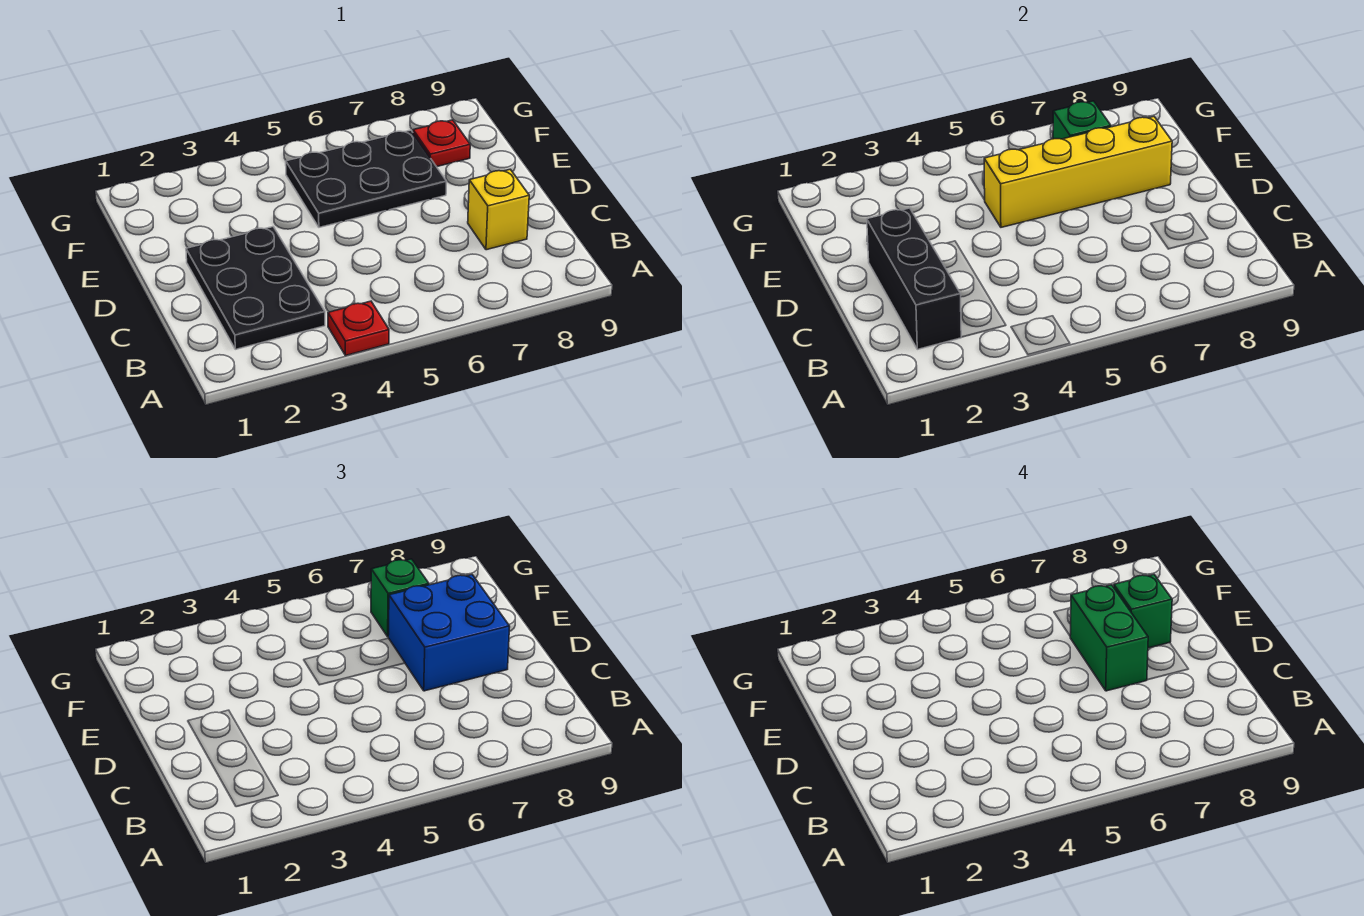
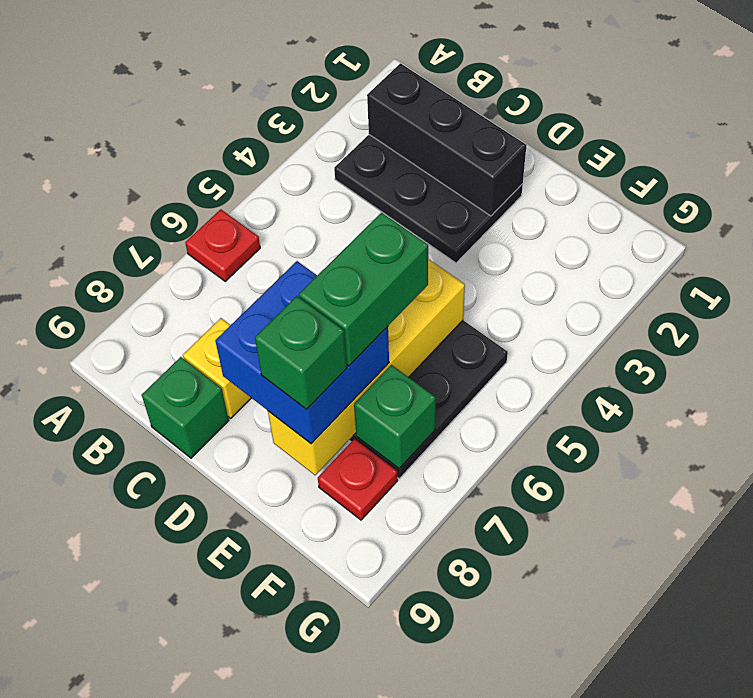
red plate A4 level 1 -> red plate A6 level 1
green brick D7:E7 level 4 -> green brick E6:E7 level 4
green brick F7 level 3 -> green brick C9 level 1

